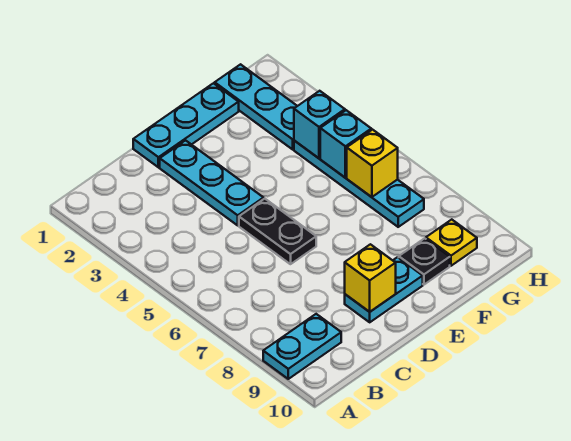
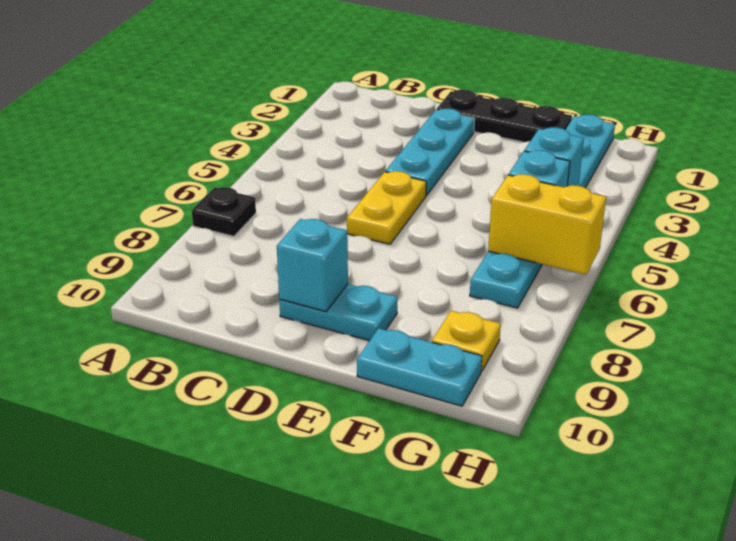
cyan plate A9:B9 level 1 -> cyan plate F10:G10 level 1
cyan plate D1:F1 level 1 -> black plate D1:F1 level 1
black plate D5:D6 level 1 -> yellow plate D5:D6 level 1
yellow brick D9 level 2 -> cyan brick D9 level 2
black plate F9 level 1 -> black plate A7 level 1
yellow brick G6 level 2 -> yellow brick G6:H6 level 2

